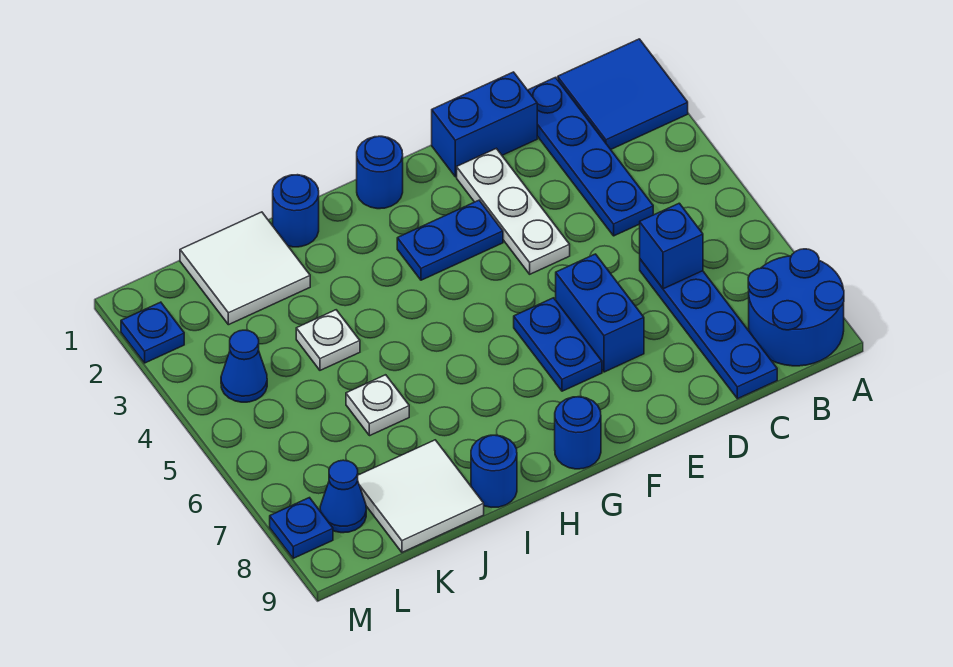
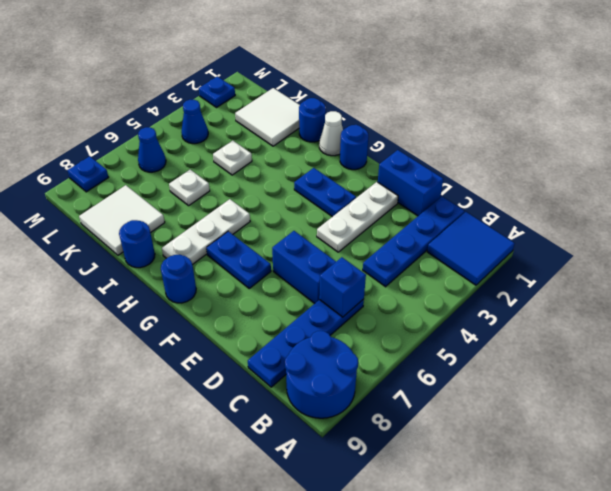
blue brick E6:E7 level 1 -> blue brick D6:E6 level 1
blue plate F6:F7 level 1 -> blue plate F7:G7 level 1
none -> white cone H1 level 1
none -> white plate H6:H8 level 1
blue cone L8 level 1 -> blue cone L6 level 1

